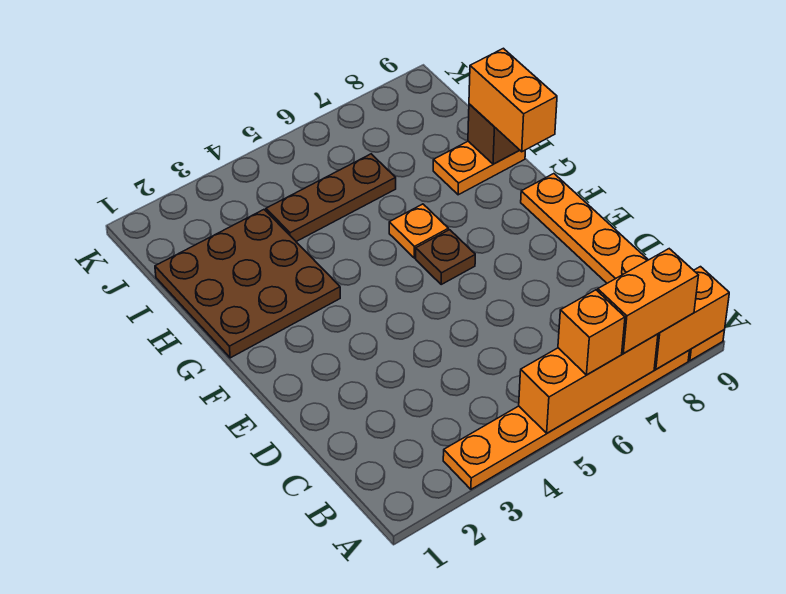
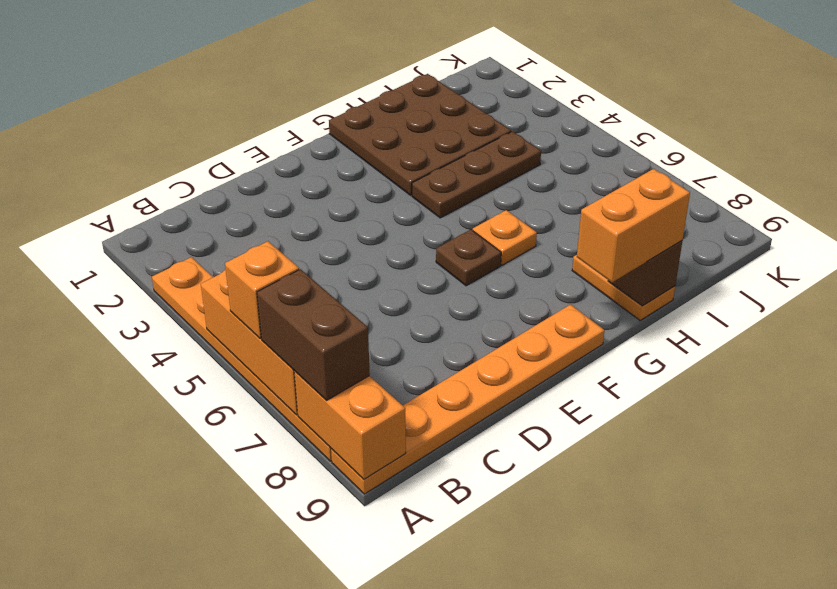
orange brick A7:A8 level 3 -> brown brick A7:A8 level 3
brown plate I4:I6 level 1 -> brown plate G4:I4 level 1

